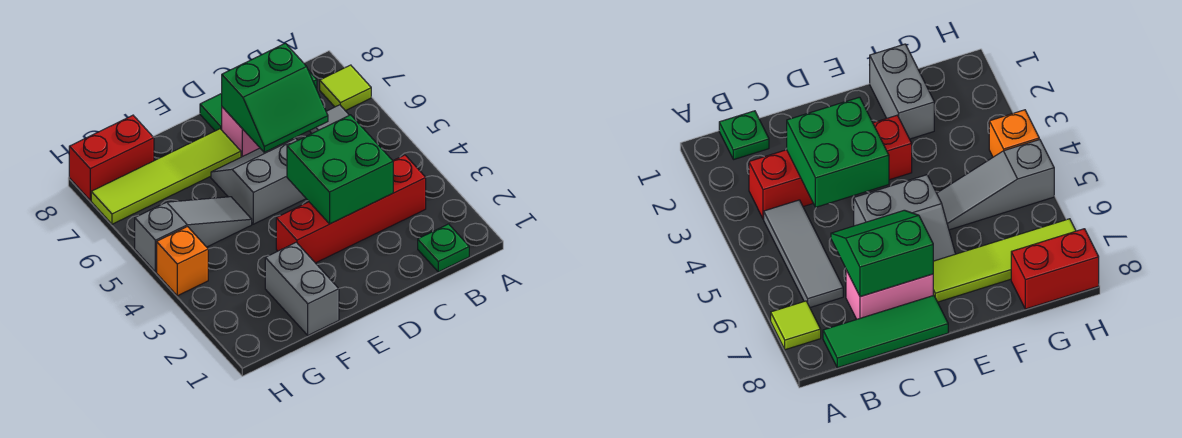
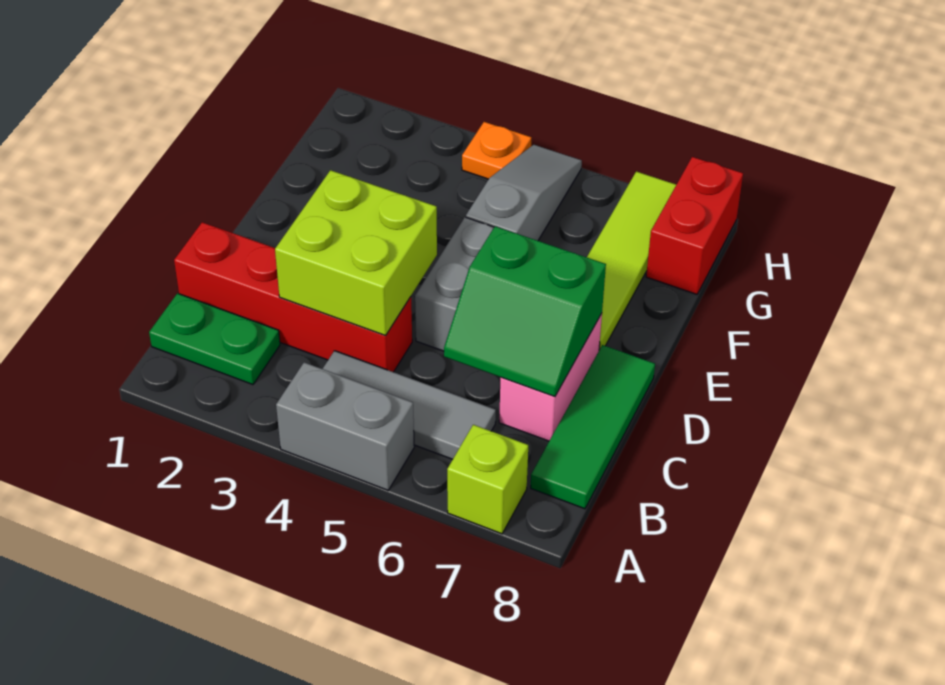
lime tile A7 level 1 -> lime brick A7 level 1
green plate B1 level 1 -> green plate B1:B2 level 1
red brick B3:E3 level 1 -> red brick C1:C4 level 1
green brick C3:D4 level 2 -> lime brick C3:D4 level 2
green slope C6:D7 level 2 top 7 -> green slope C6:D7 level 2 top D
grey brick F1:F2 level 1 -> grey brick A4:A5 level 1
grey slope F5:H5 level 1 top H -> grey slope F5:H5 level 1 top F
orange brick H4 level 1 -> orange plate H4 level 1

